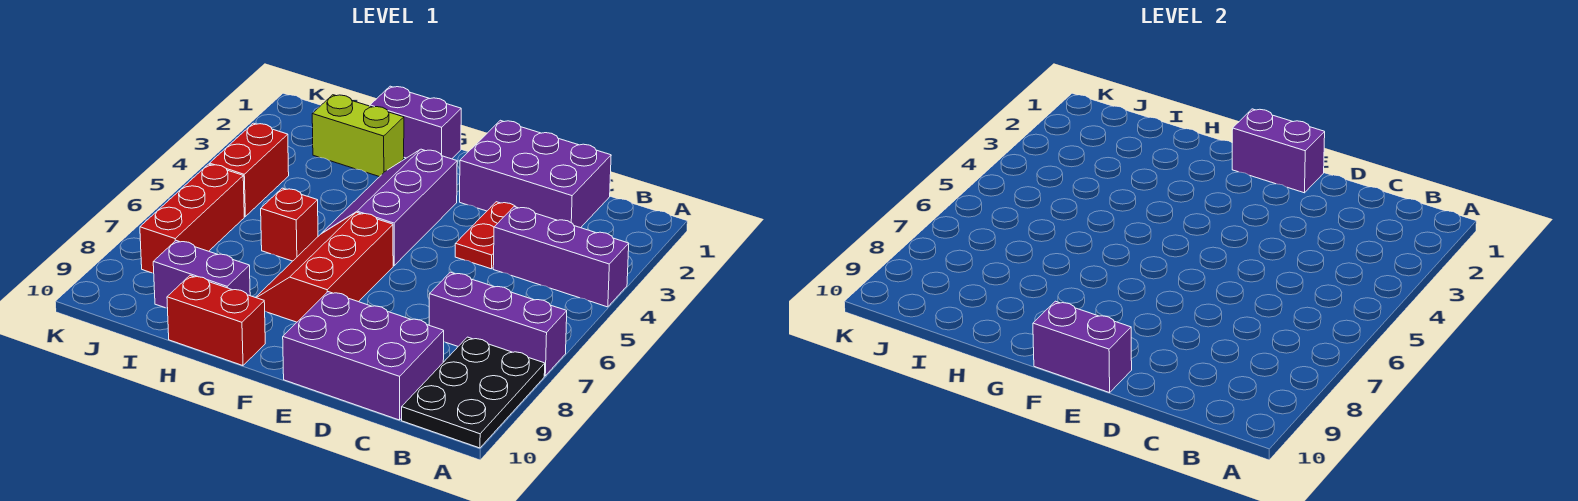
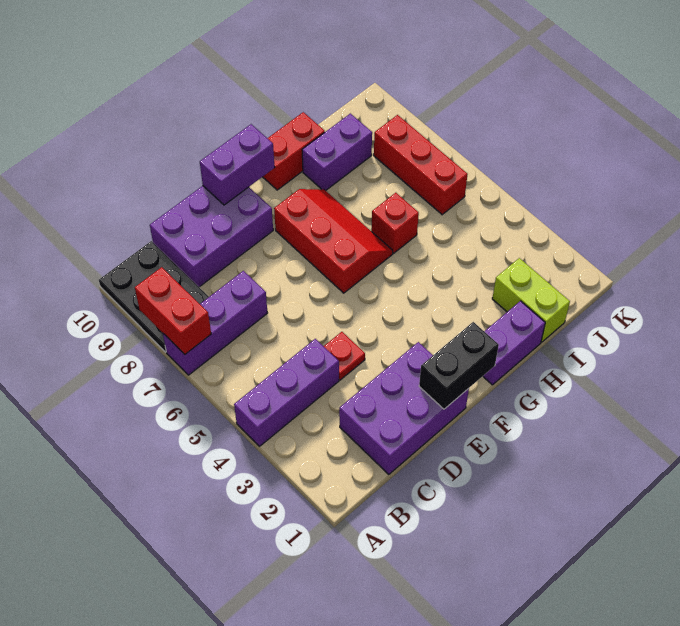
red plate D3:D4 level 1 -> red plate D4 level 1
purple brick E1:F1 level 2 -> black brick E1:F1 level 2
purple slope F3:G5 level 1 top F -> none
lime brick H2:I2 level 1 -> lime brick I1:I2 level 1
red brick J4:J5 level 1 -> red brick A7:A8 level 2

